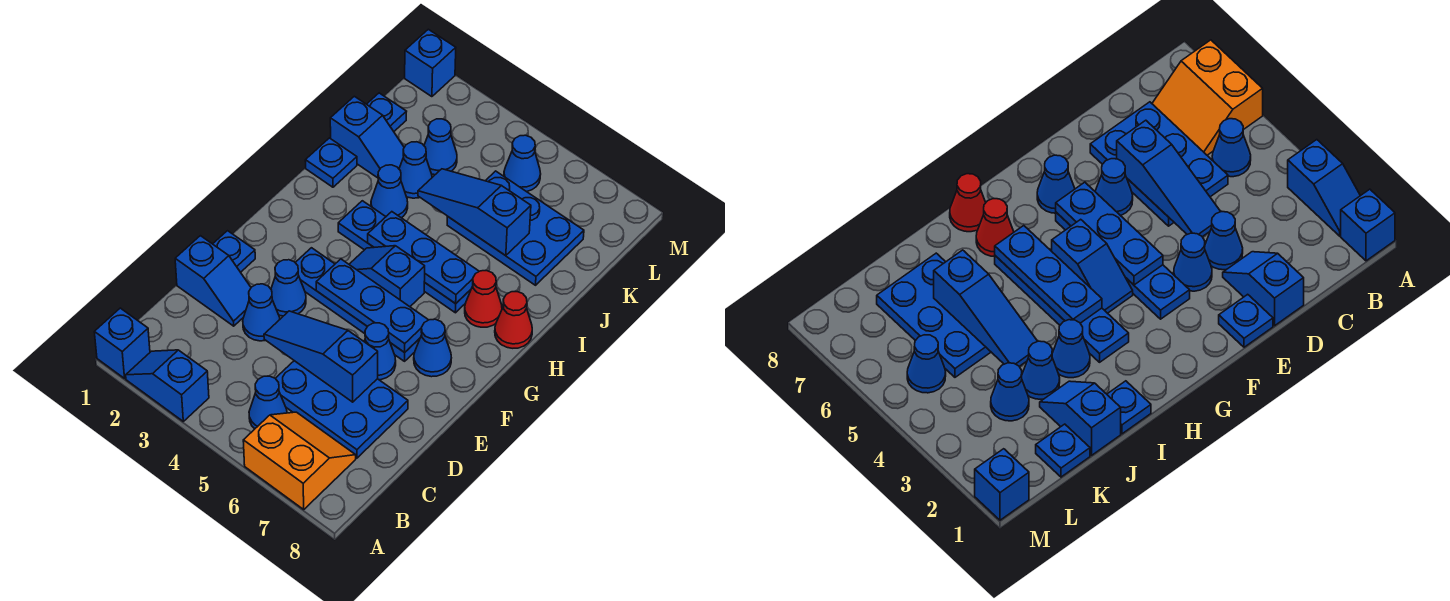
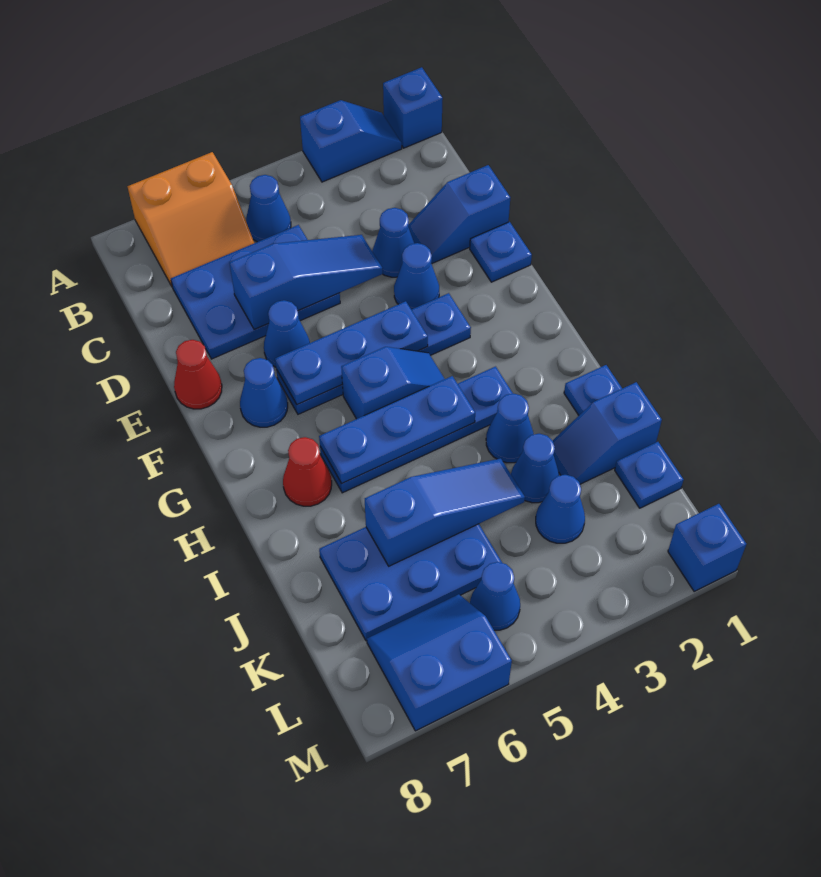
red cone H8 level 1 -> red cone E8 level 1
none -> blue slope L6:M7 level 1 top M

